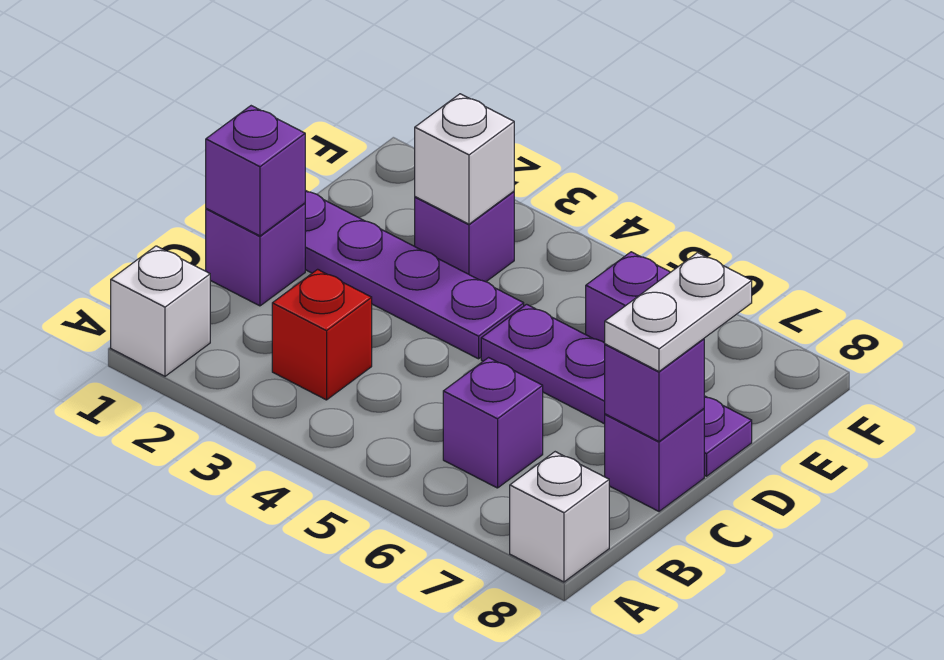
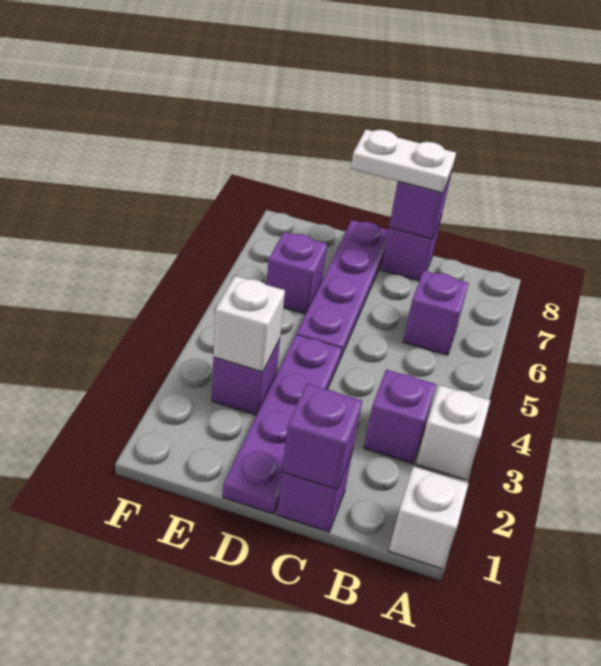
white brick A8 level 1 -> white brick A3 level 1
red brick B3 level 1 -> purple brick B3 level 1

